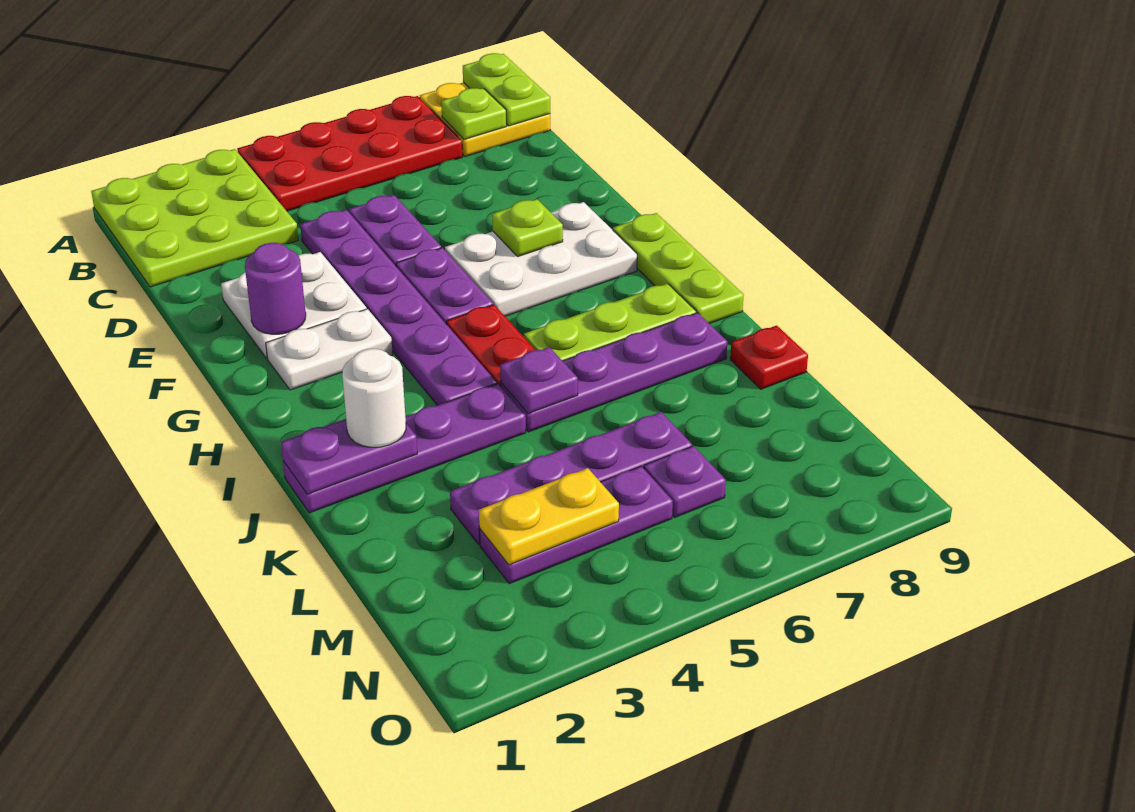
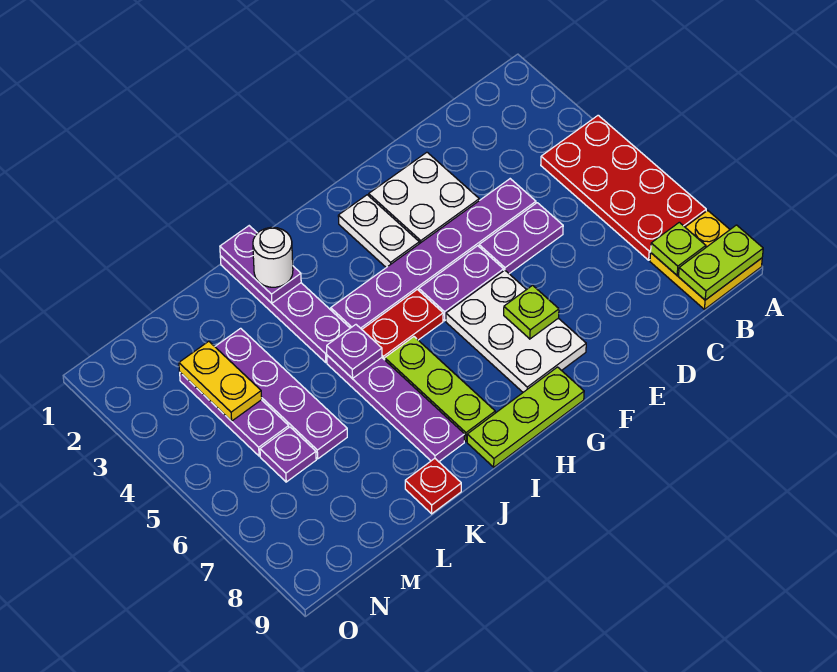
lime plate A1:C3 level 1 -> none
purple round brick F2 level 2 -> none

